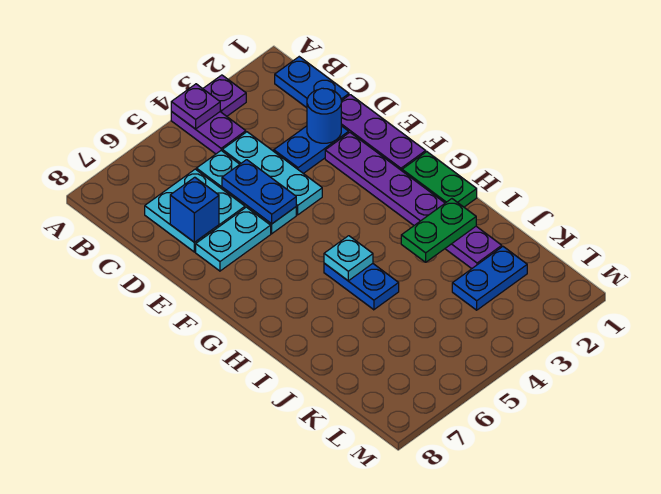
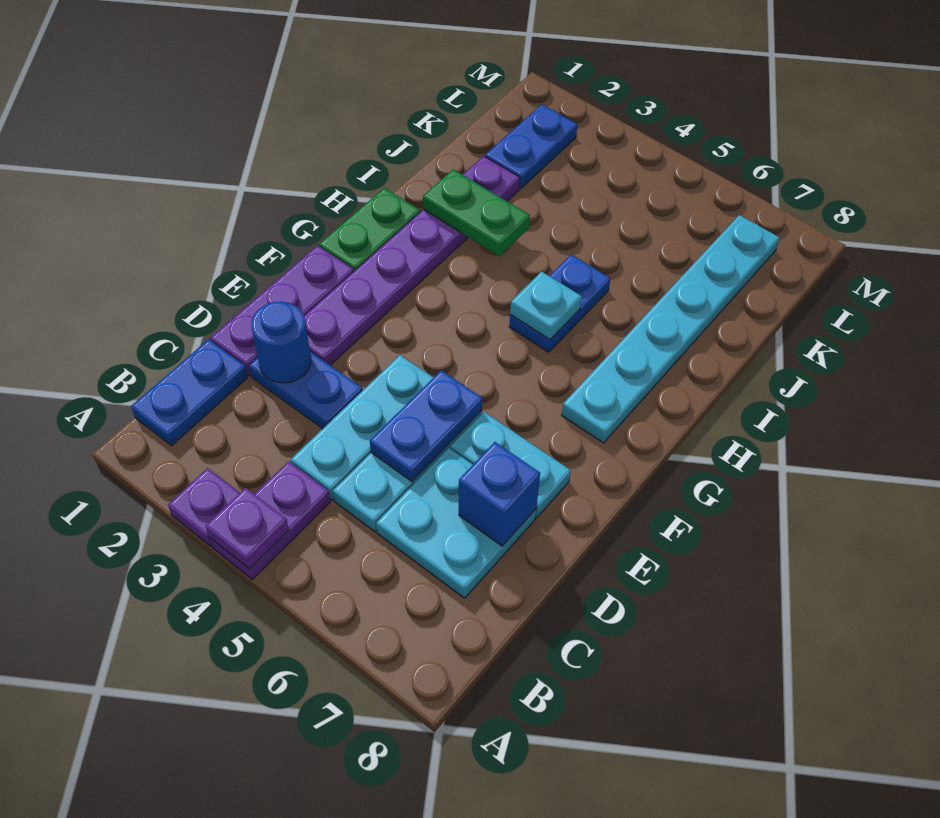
none -> cyan plate G7:L7 level 1
blue plate K2:K3 level 1 -> blue plate K2:L2 level 1

